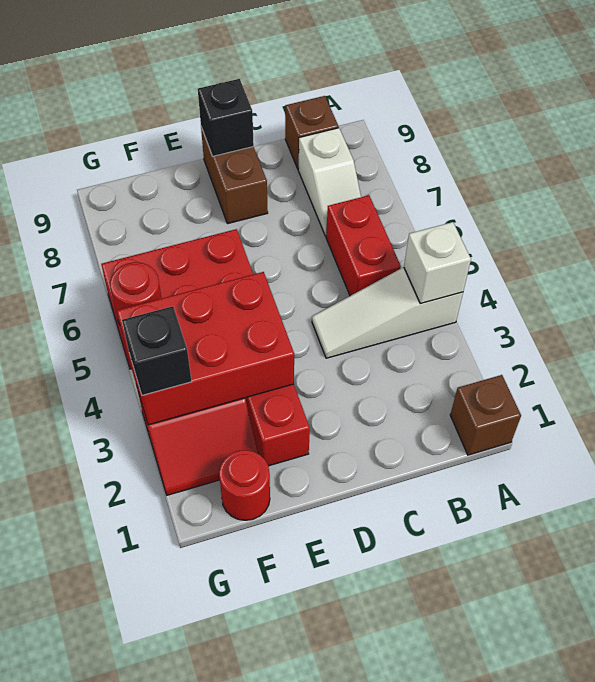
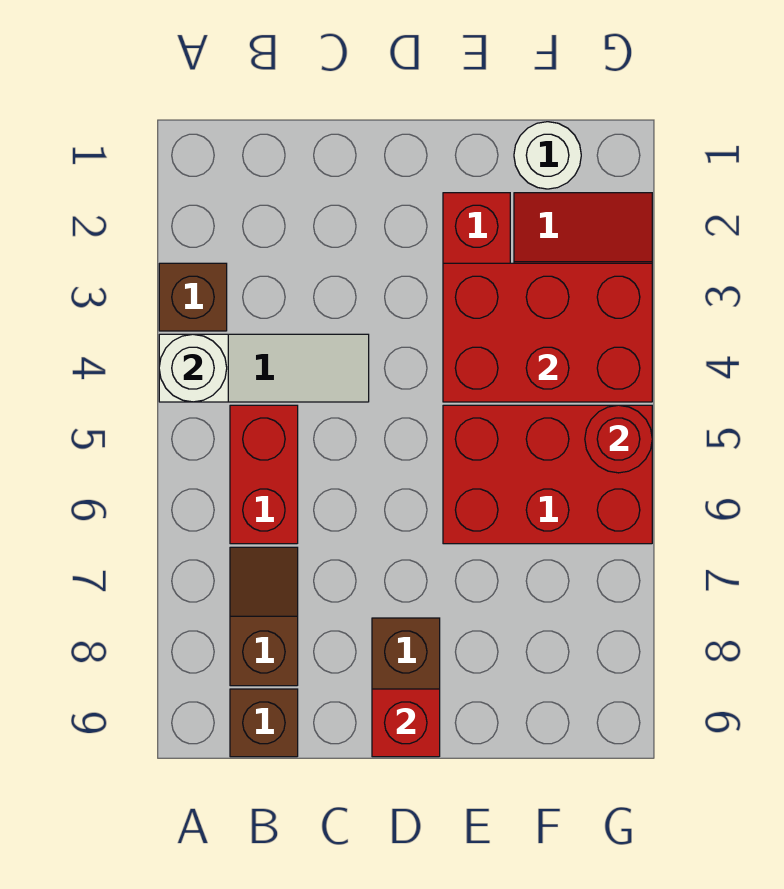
brown brick A1 level 1 -> brown brick A3 level 1
white brick A4 level 2 -> white round brick A4 level 2
white slope B7:B8 level 1 top 8 -> brown slope B7:B8 level 1 top 8
black brick D9 level 2 -> red brick D9 level 2
red round brick F1 level 1 -> white round brick F1 level 1
black brick G3 level 3 -> none

